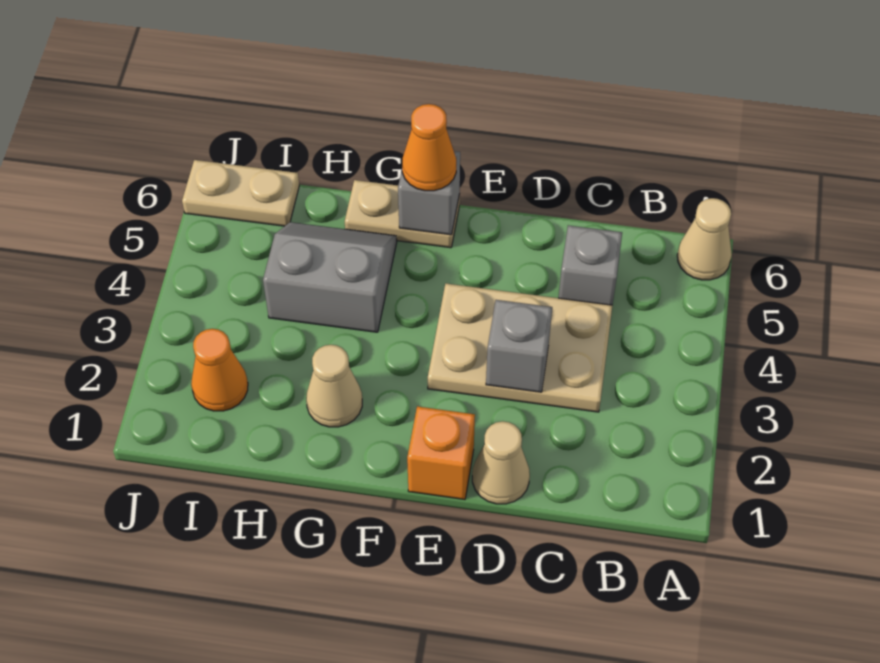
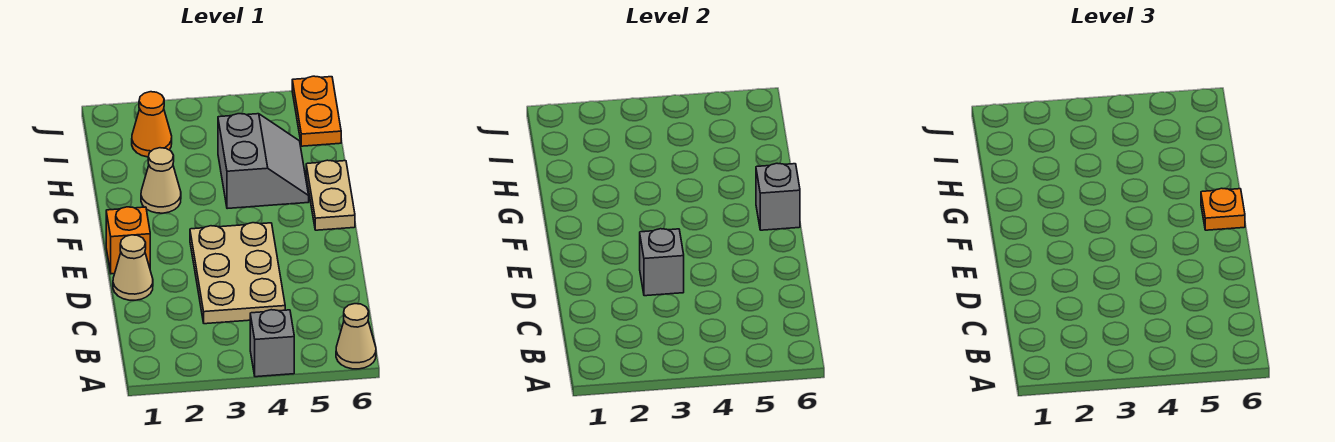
grey brick C5 level 1 -> grey brick A4 level 1
orange cone F6 level 3 -> orange plate F6 level 3
tan plate I6:J6 level 1 -> orange plate I6:J6 level 1

